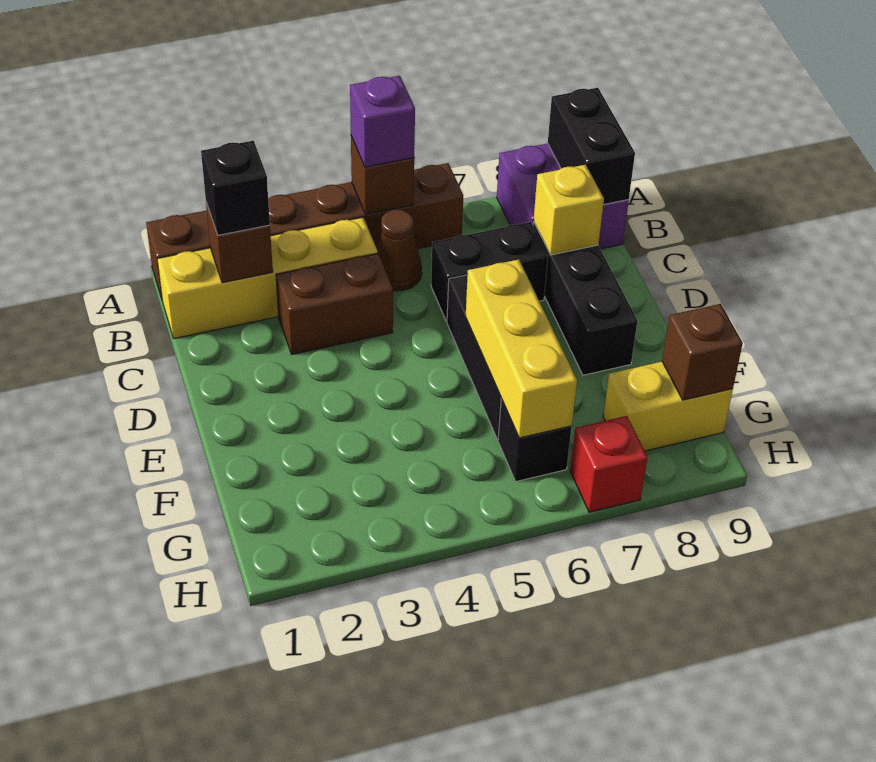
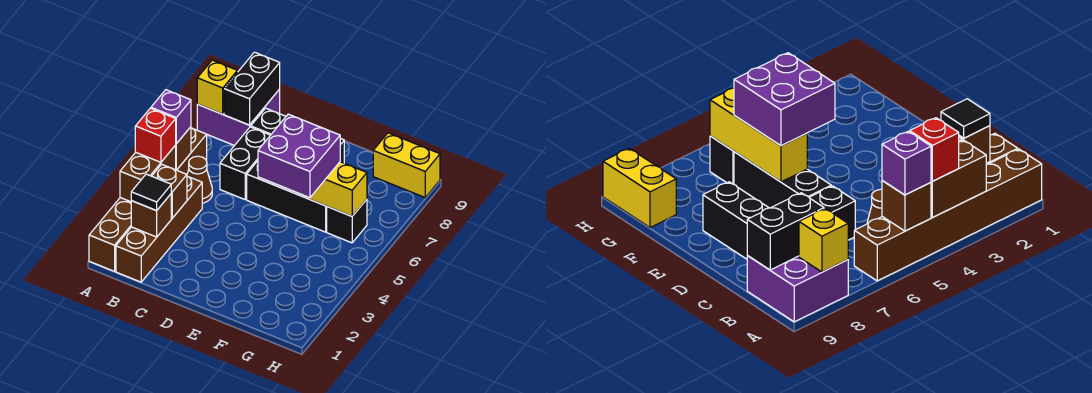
black brick A9:B9 level 2 -> black brick B8:B9 level 2
yellow brick B1:B4 level 1 -> brown brick B1:B4 level 1
black brick B2 level 3 -> black tile B2 level 3
brown brick C3:C4 level 1 -> brown brick A3:A4 level 2
yellow brick C8 level 2 -> yellow brick A8 level 2
none -> purple brick E5:F6 level 3
yellow brick G8:G9 level 1 -> yellow brick G9:H9 level 1
brown brick G9 level 2 -> brown brick B3 level 2
red brick H7 level 1 -> red brick A4 level 3

